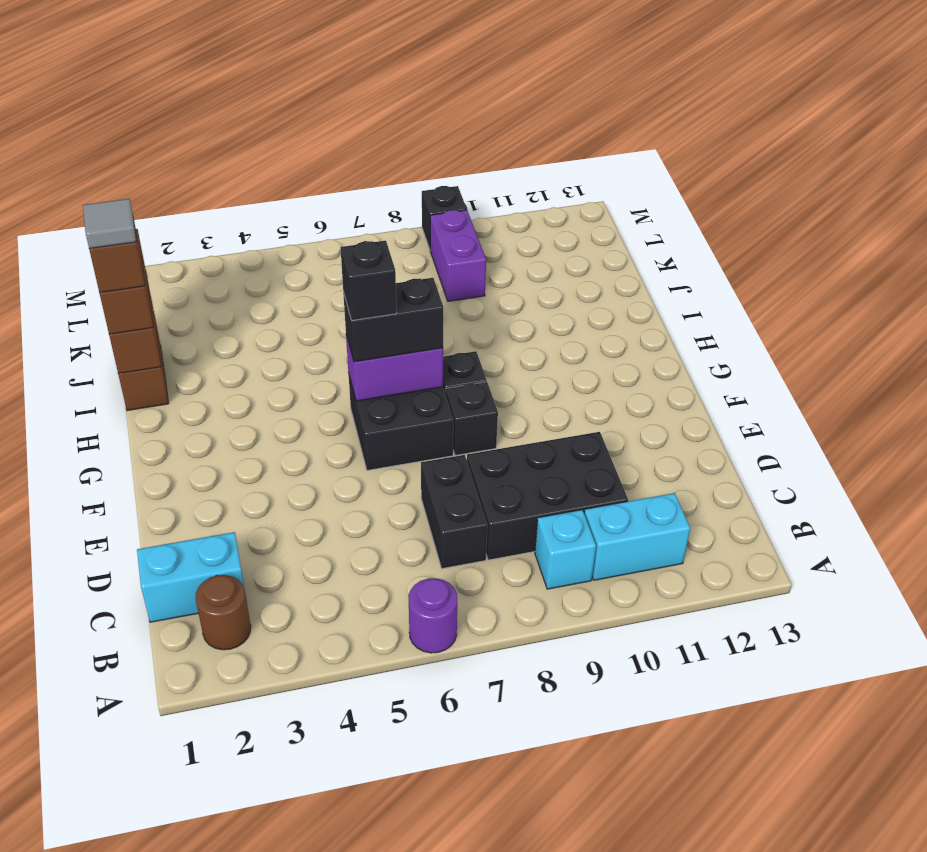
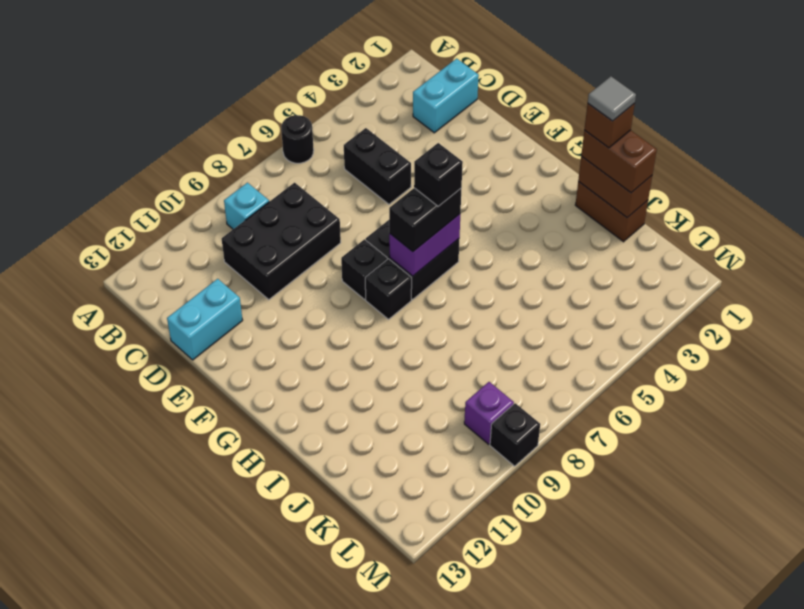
purple round brick A6 level 1 -> black round brick A6 level 1
brown round brick B2 level 1 -> none
cyan brick B10:B11 level 1 -> cyan brick D12:D13 level 1
black brick C7:D7 level 1 -> black brick C5:D5 level 1
purple brick K9:L9 level 1 -> purple brick L9 level 1

